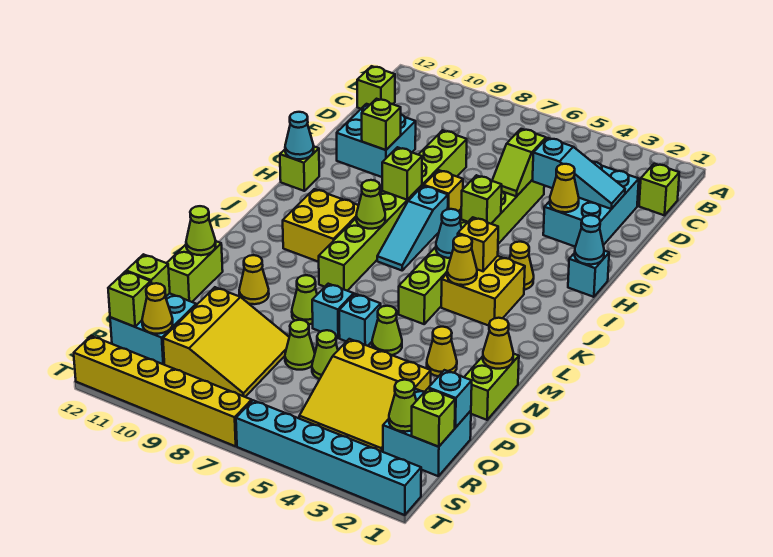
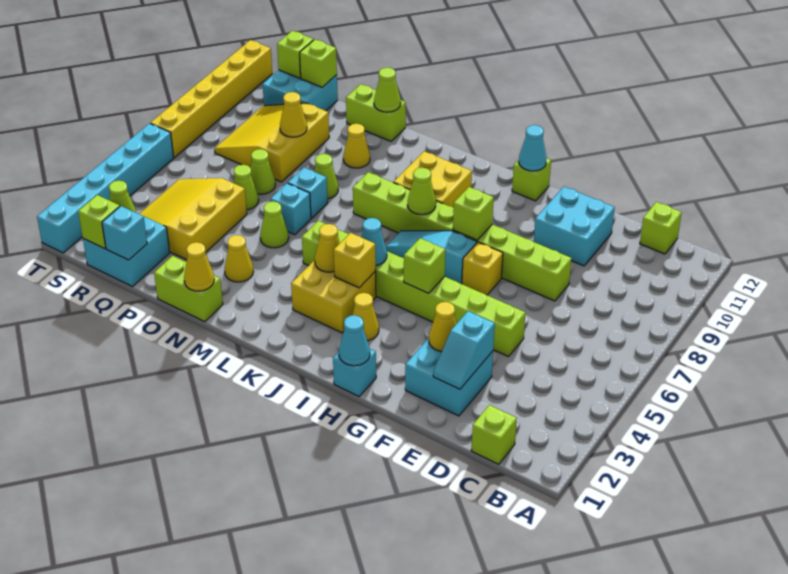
cyan brick D2:F3 level 1 -> cyan brick E2:F3 level 1
cyan slope E2:E4 level 2 top 4 -> cyan slope E2:E3 level 2 top 3
lime slope E5:F5 level 2 top E -> none
lime brick F10 level 2 -> none
yellow slope P8:R10 level 1 top 10 -> yellow slope P8:R10 level 1 top P
yellow cone R11 level 2 -> yellow cone P9 level 2

